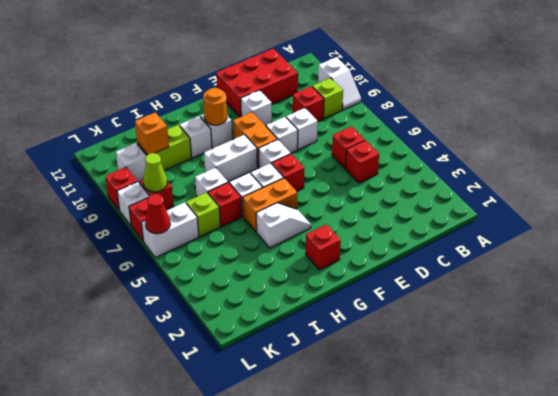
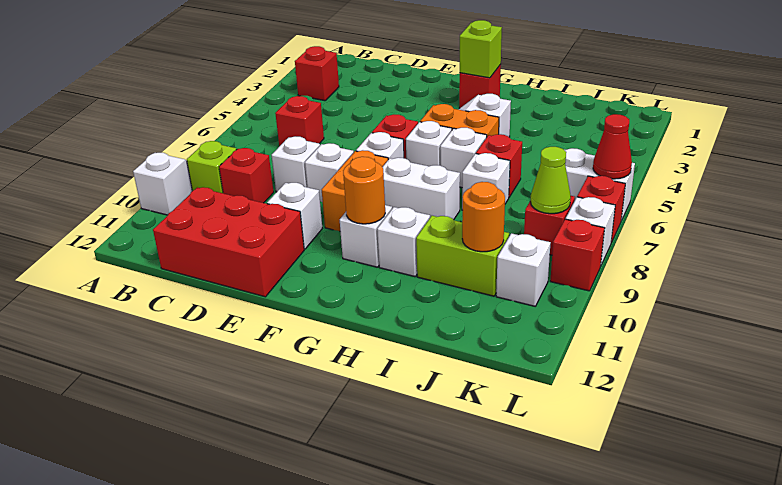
red brick C5 level 1 -> red brick B3 level 1
lime brick J6 level 1 -> lime brick G2 level 2
orange brick J10 level 2 -> orange round brick J10 level 2

